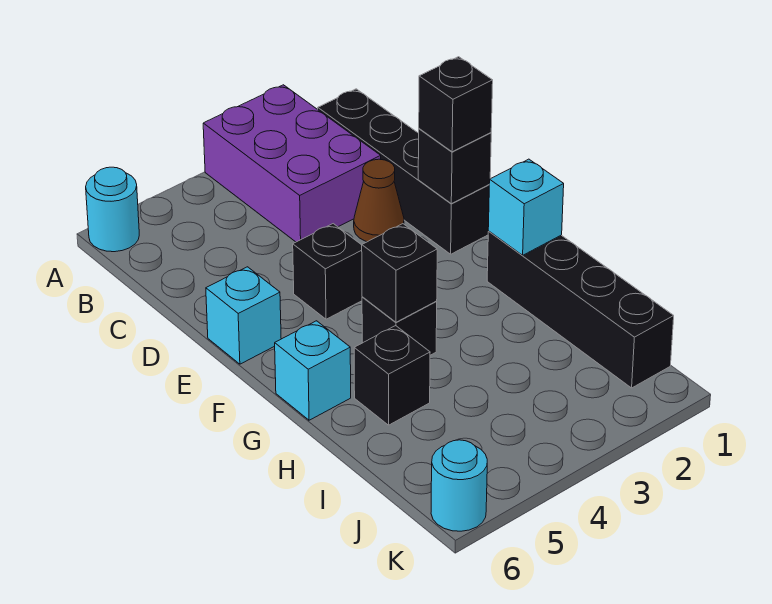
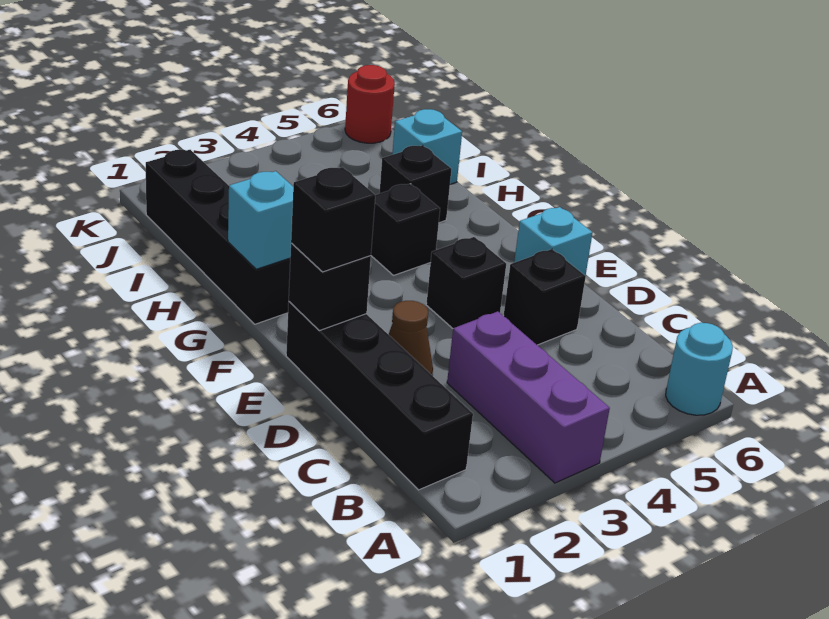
purple brick A2:C3 level 1 -> purple brick A3:C3 level 1
black brick G4 level 2 -> black brick D5 level 1
cyan brick G6 level 1 -> cyan brick I6 level 1
cyan round brick K6 level 1 -> red round brick K6 level 1

